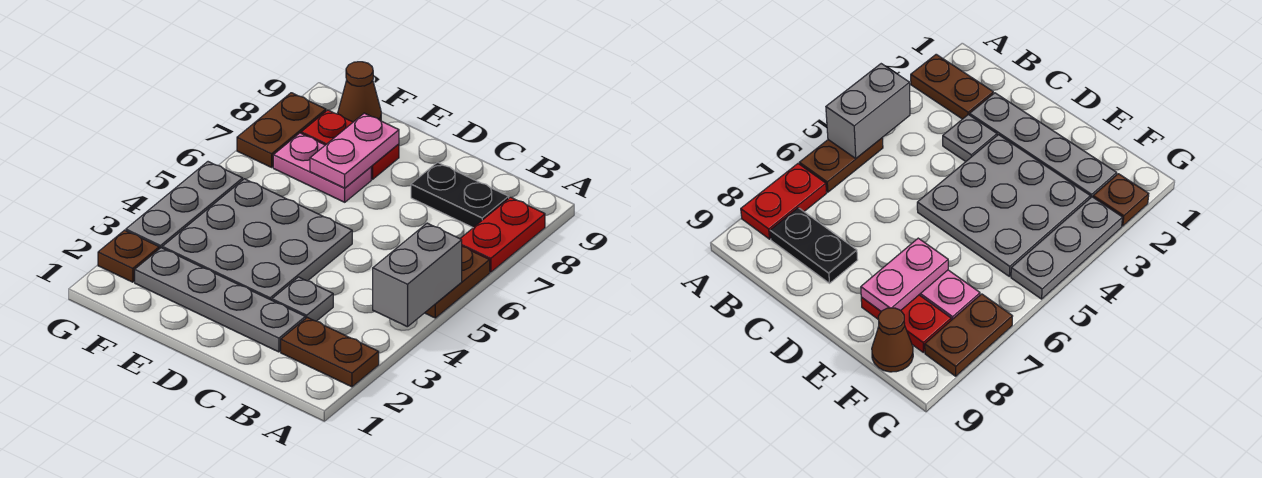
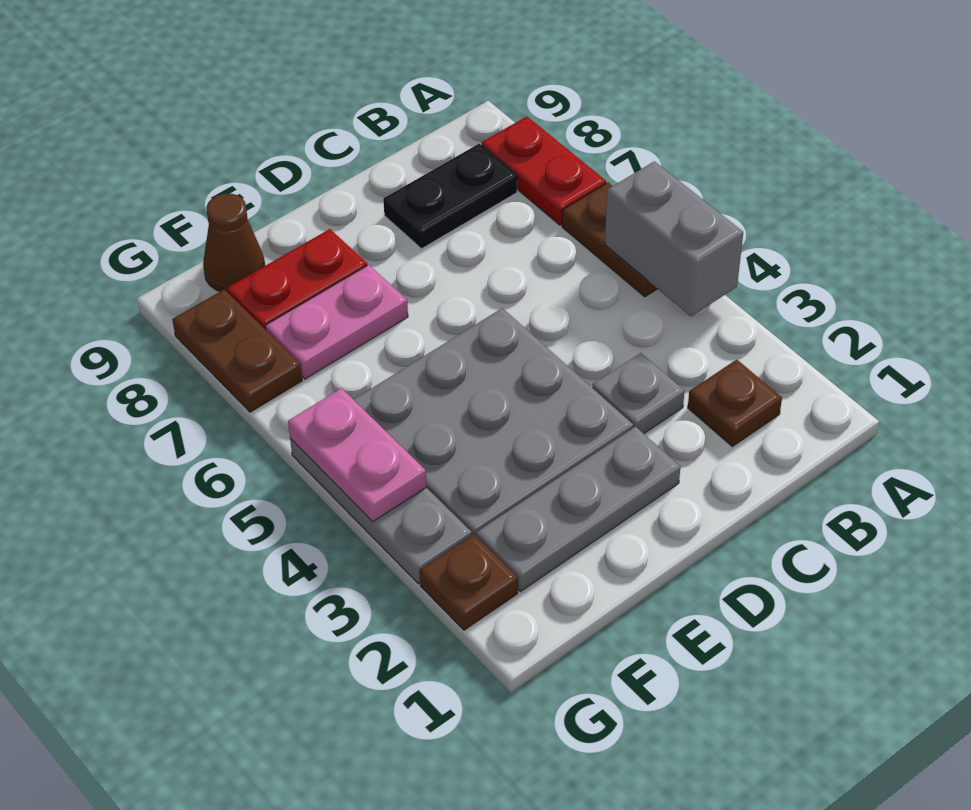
brown plate A2:B2 level 1 -> brown plate B2 level 1
grey plate C2:F2 level 1 -> grey plate D2:F2 level 1
pink plate E7:E8 level 2 -> pink plate G4:G5 level 2

